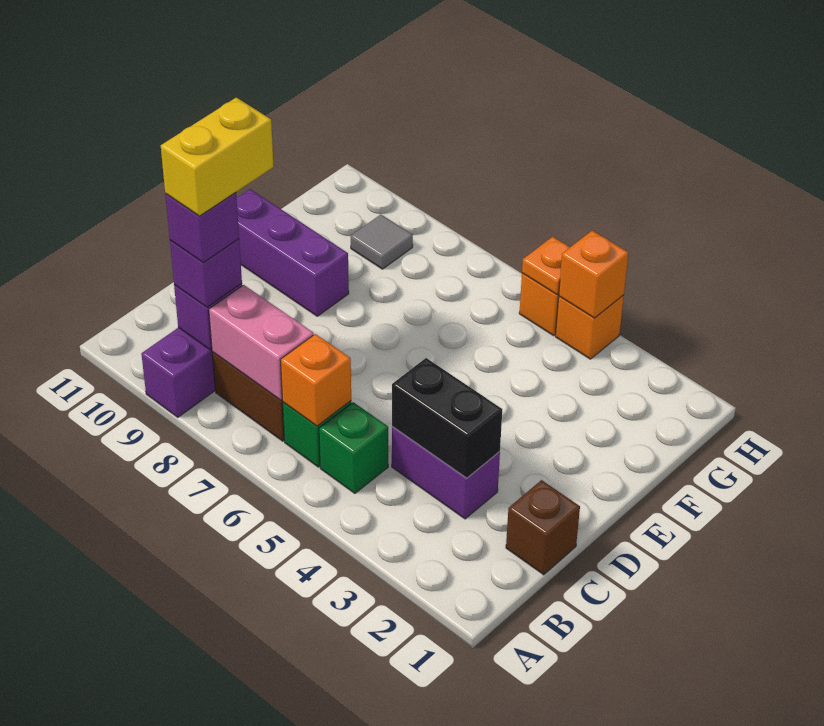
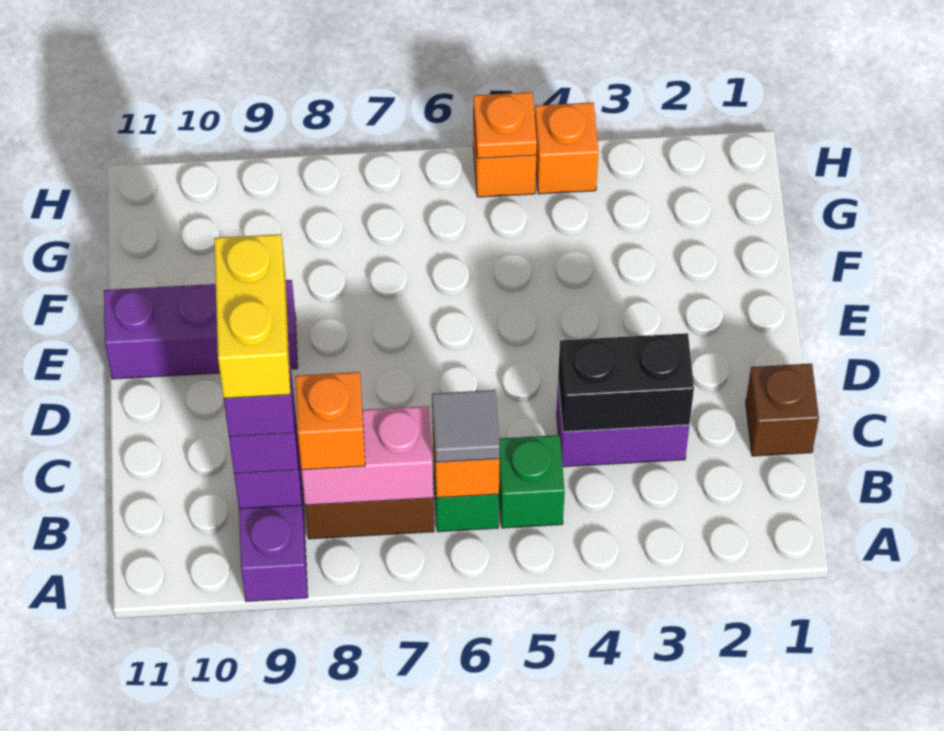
grey tile G9 level 1 -> grey tile B6 level 3
orange brick H4 level 2 -> orange brick B8 level 3

